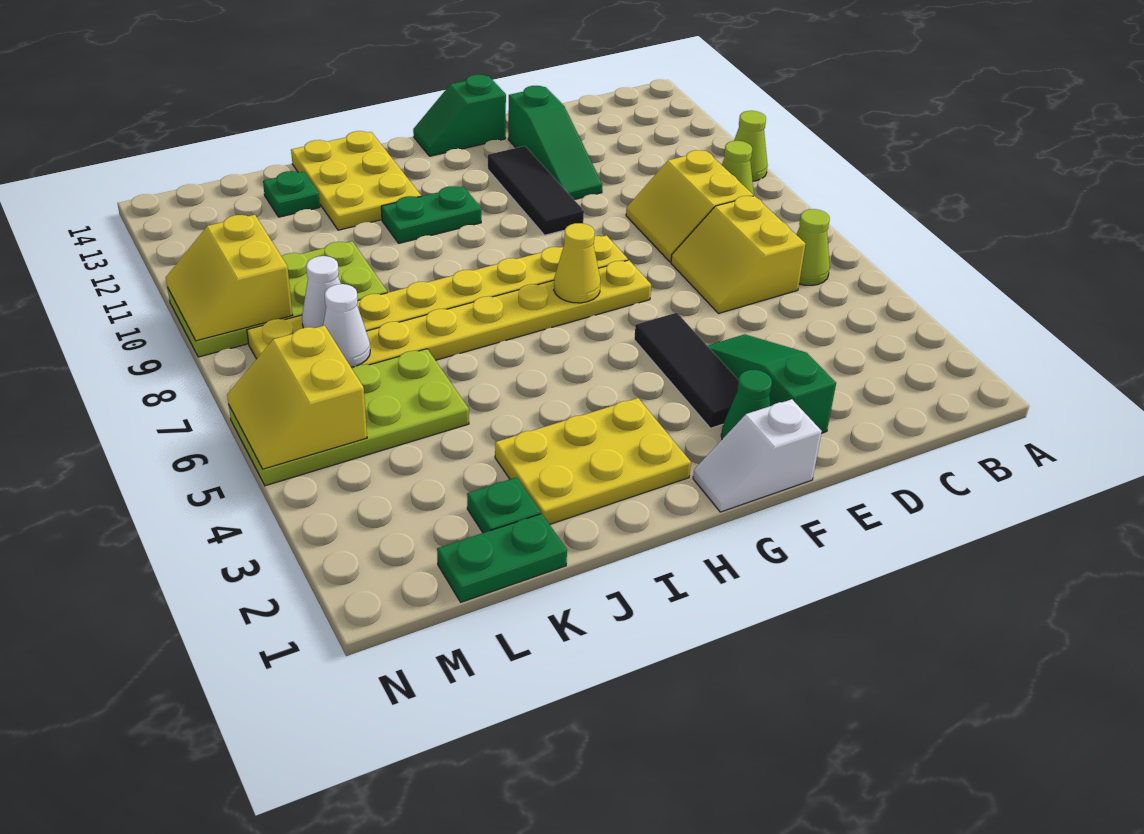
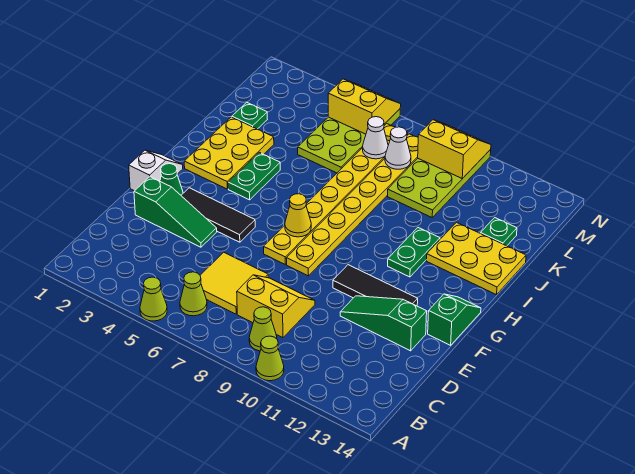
none -> lime cone A5 level 1
yellow slope C6:D7 level 1 top C -> yellow tile C6:D7 level 1
green plate K1:L1 level 1 -> green plate H4:I4 level 1

